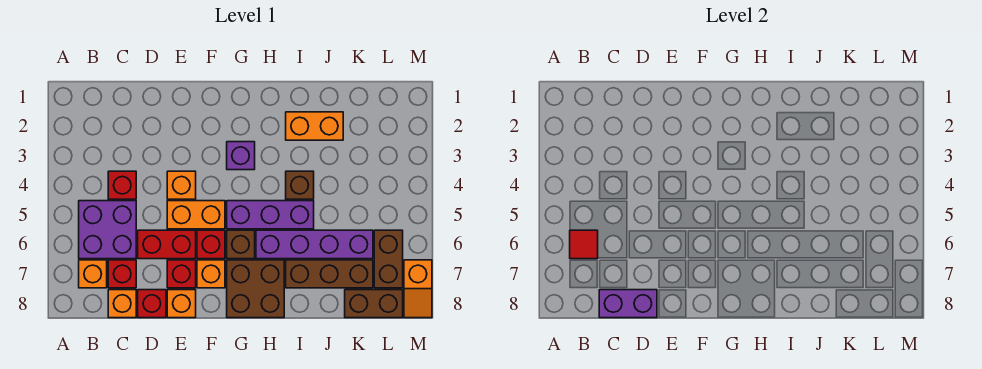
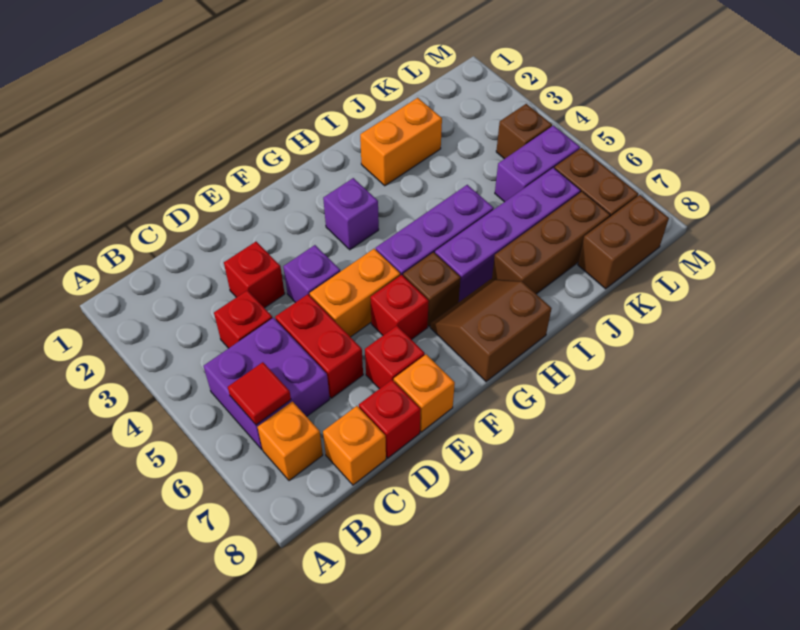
red brick C7 level 1 -> red brick D3 level 1
purple brick C8:D8 level 2 -> purple brick K5:L5 level 1
red brick D6:E6 level 1 -> red brick D5:D6 level 1
orange brick E4 level 1 -> purple brick E4 level 1
orange brick F7 level 1 -> none
brown brick G7:H8 level 1 -> brown slope G7:H8 level 1 top 8
brown brick I4 level 1 -> brown brick L4 level 1
orange slope M7:M8 level 1 top 7 -> none

